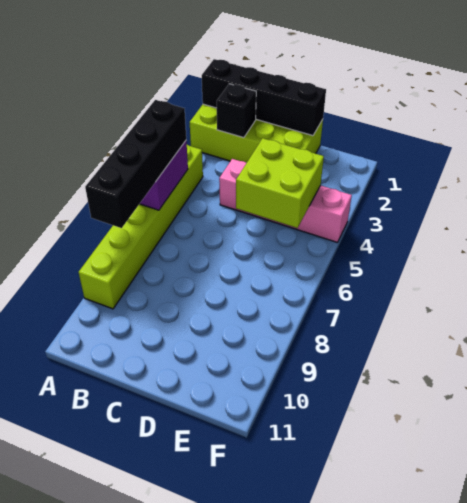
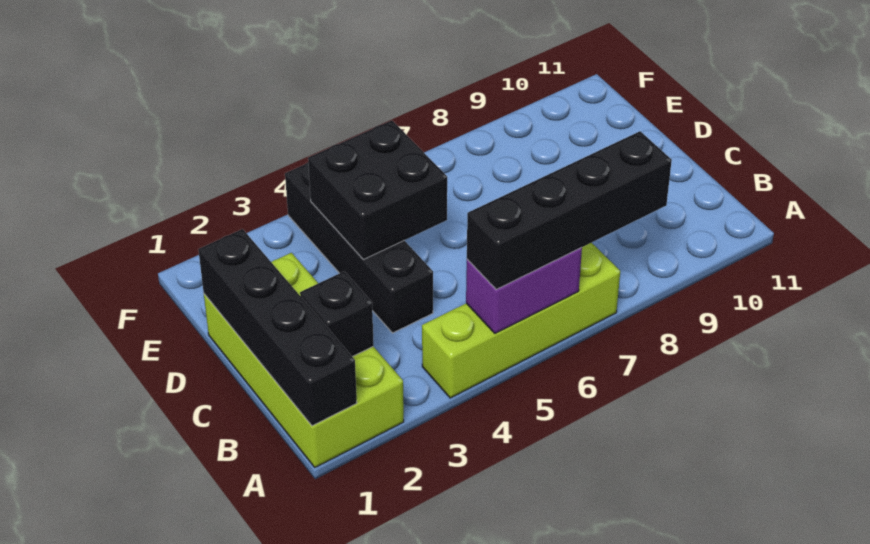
lime brick A4:A9 level 1 -> lime brick A4:A7 level 1
pink brick C4:F4 level 1 -> black brick C4:F4 level 1
lime brick D4:E5 level 2 -> black brick D4:E5 level 2

